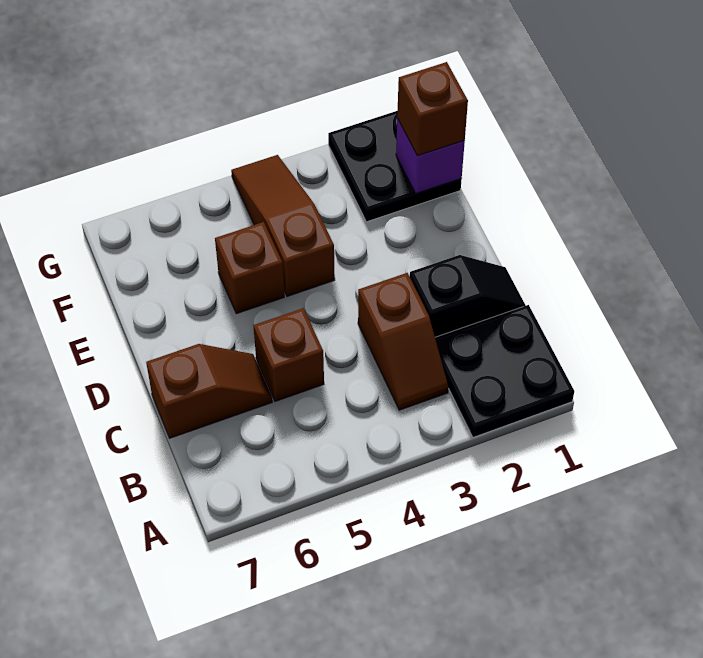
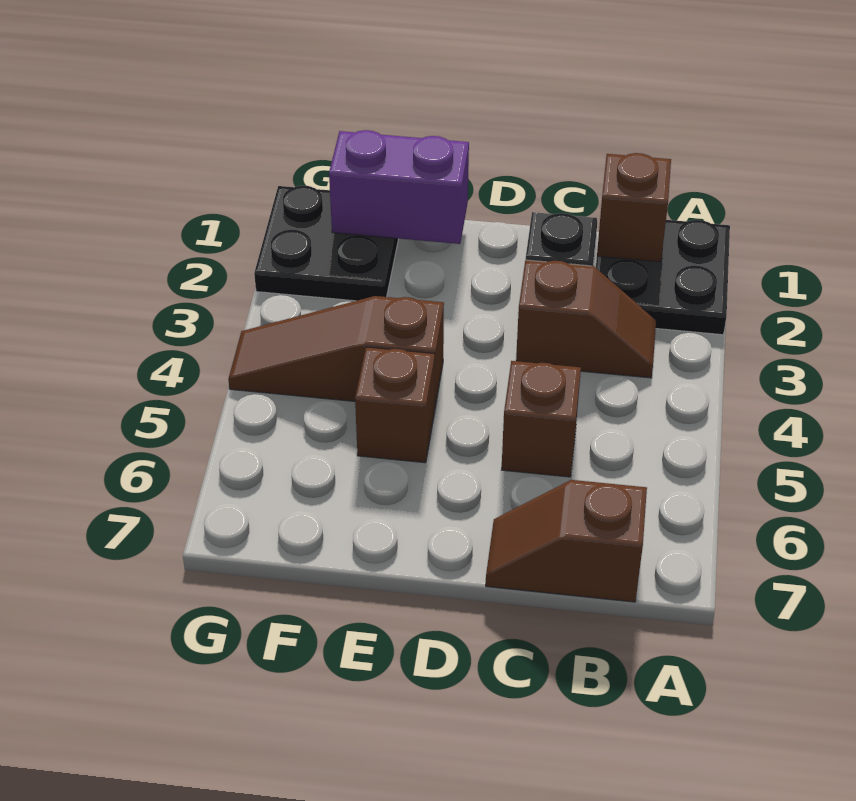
brown slope C6:C7 level 1 top 7 -> brown slope B7:C7 level 1 top B
purple brick F1 level 2 -> purple brick E1:F1 level 2
brown brick F1 level 3 -> brown brick B1 level 2

